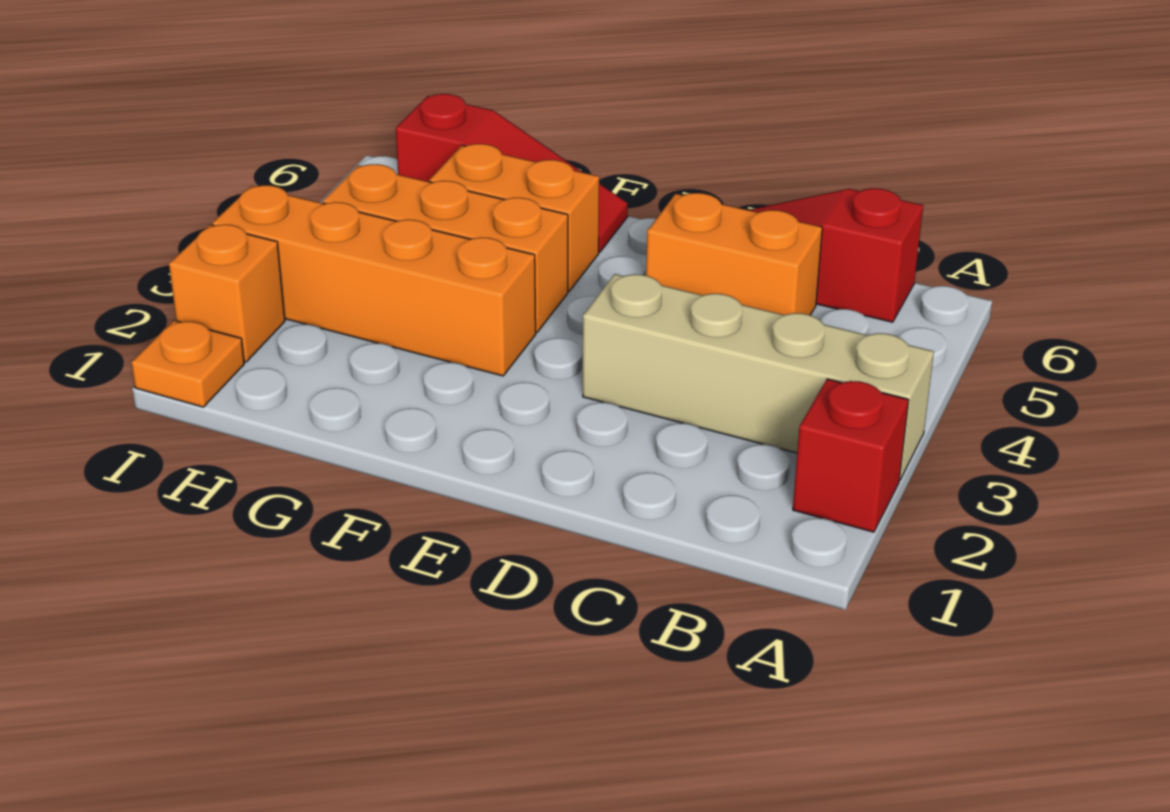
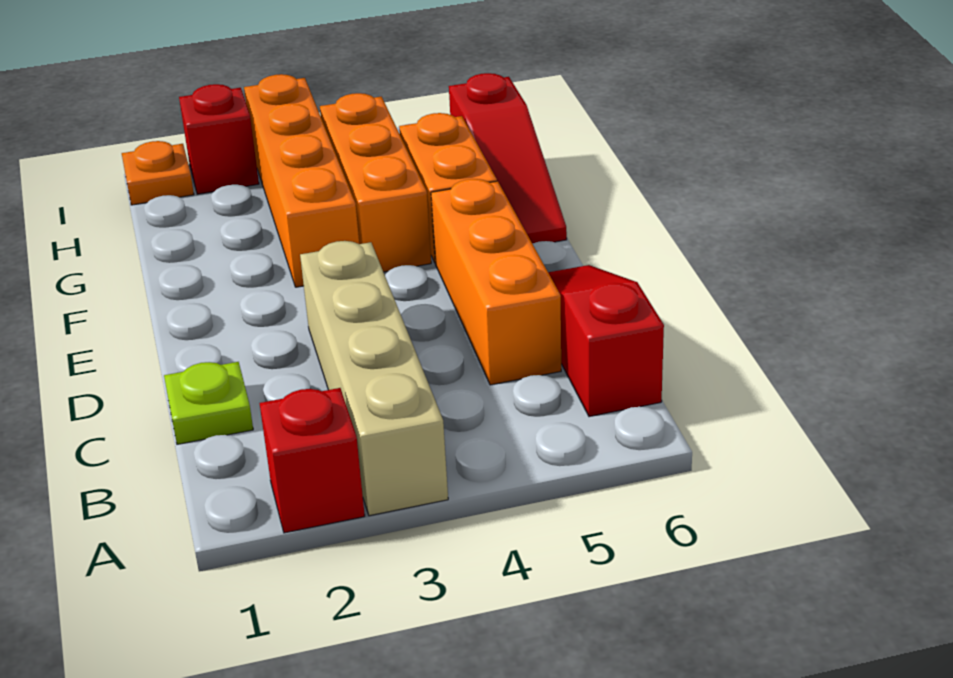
none -> lime plate C1 level 1
orange brick C5:D5 level 1 -> orange brick C5:E5 level 1
orange brick I2 level 1 -> red brick I2 level 1

